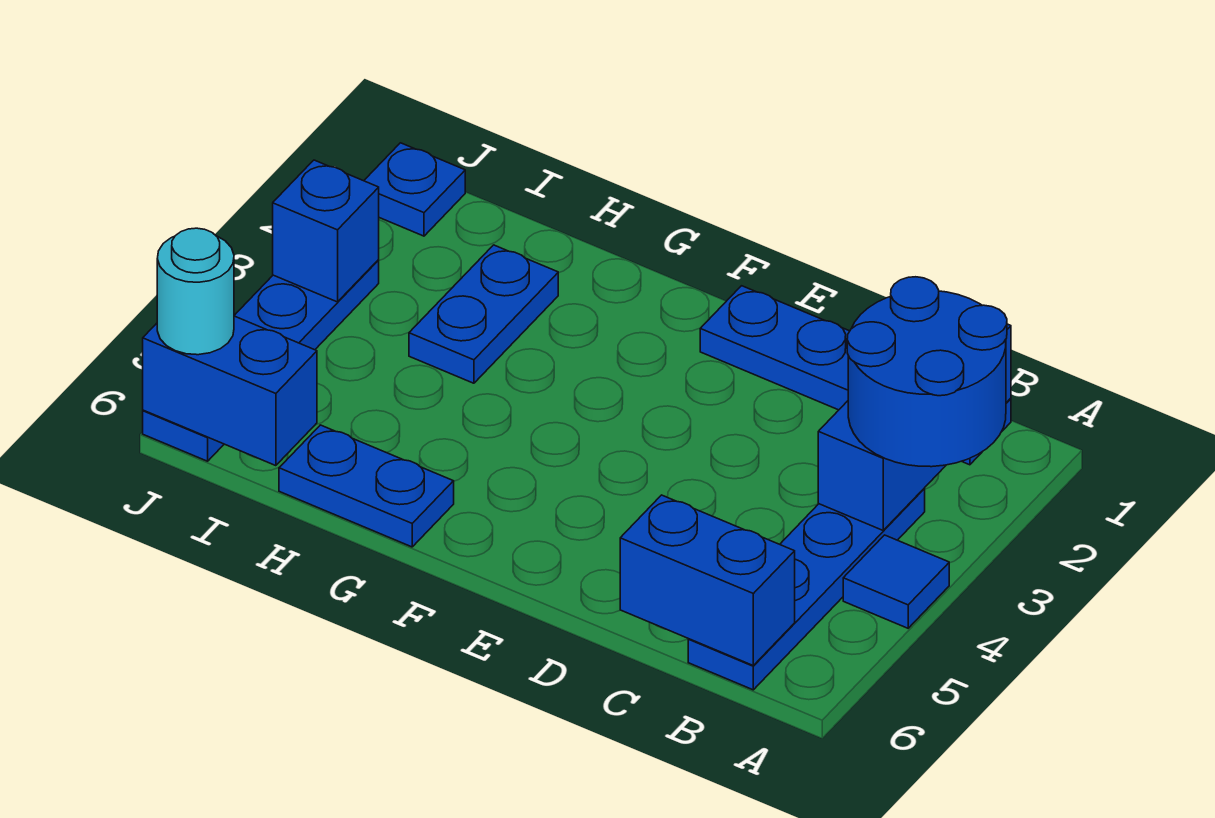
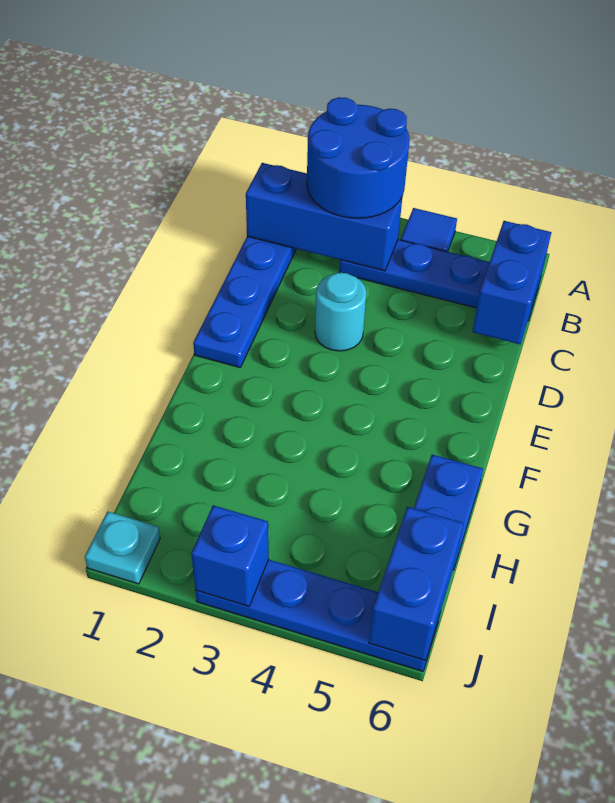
blue plate H2:H3 level 1 -> none
blue plate J1 level 1 -> cyan plate J1 level 1
cyan round brick J6 level 3 -> cyan round brick D3 level 1

